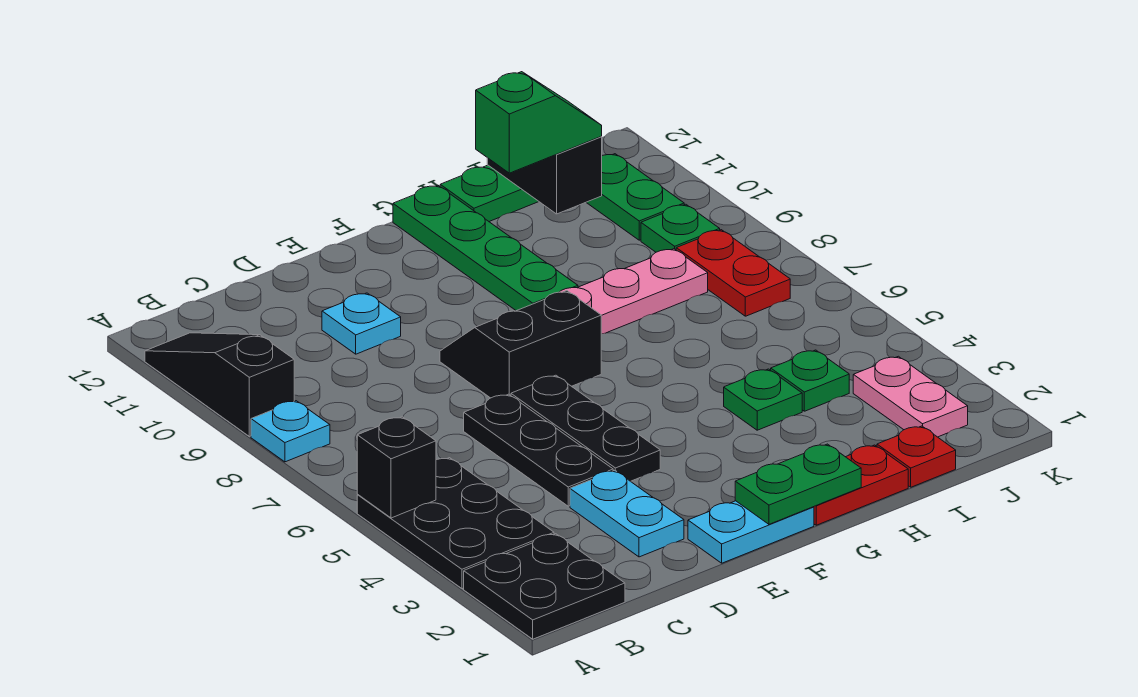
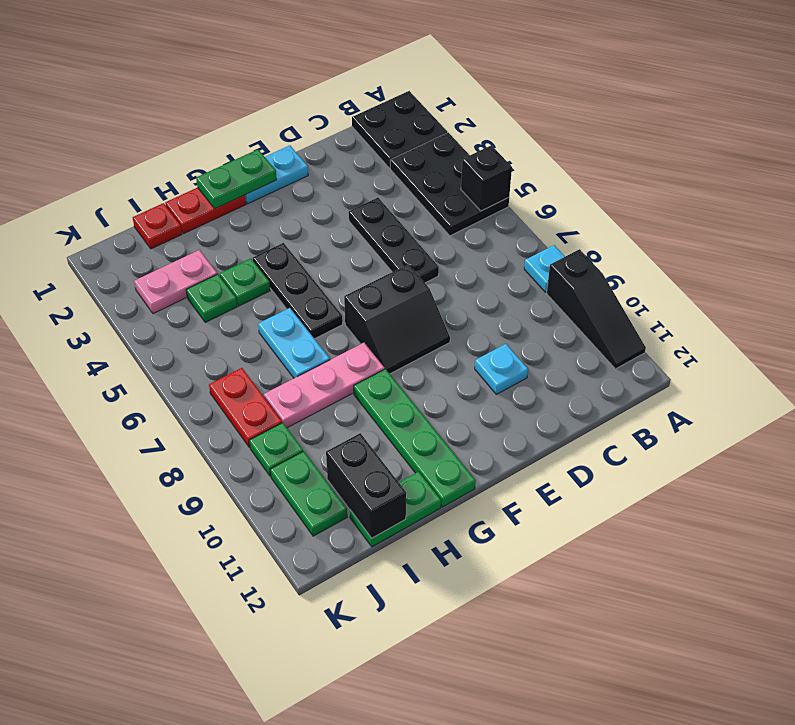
cyan plate D2:D3 level 1 -> cyan plate H6:H7 level 1
black plate E4:E6 level 1 -> black plate G4:G6 level 1
green slope H11:I11 level 3 top H -> none
pink plate J2:J3 level 1 -> pink plate I3:J3 level 1

